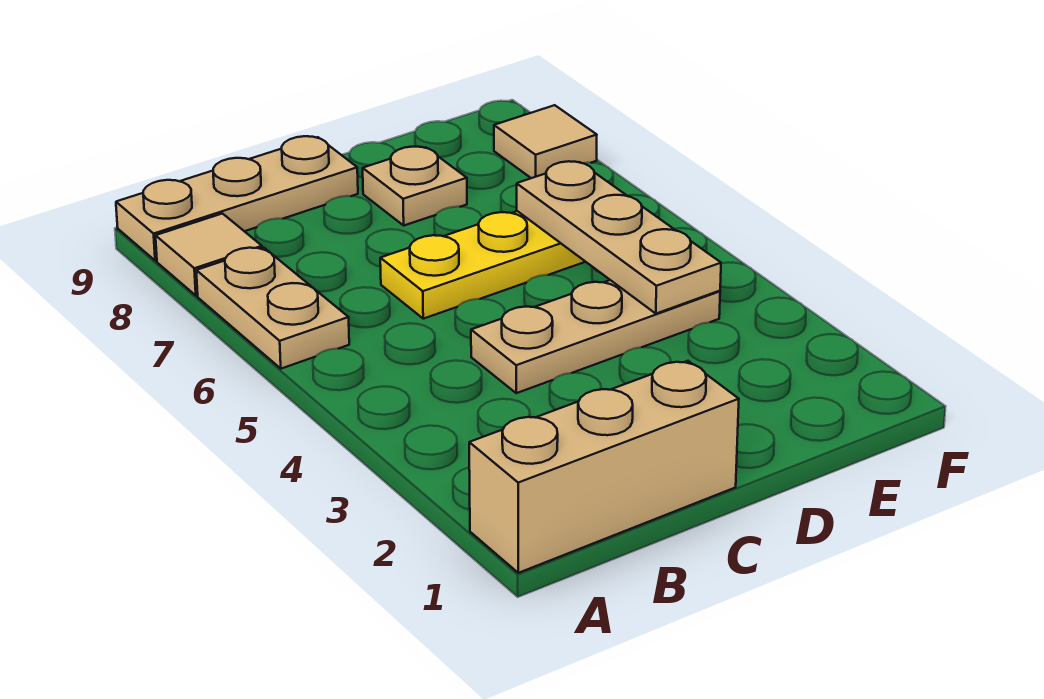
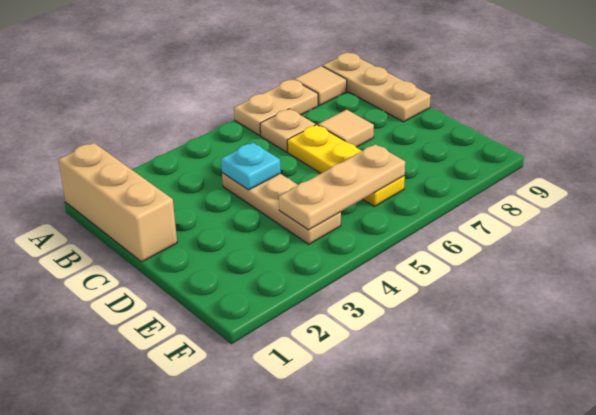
none -> cyan plate C4 level 2
tan plate D8 level 1 -> tan plate B6 level 1
tan tile F8 level 1 -> tan tile C7 level 1

